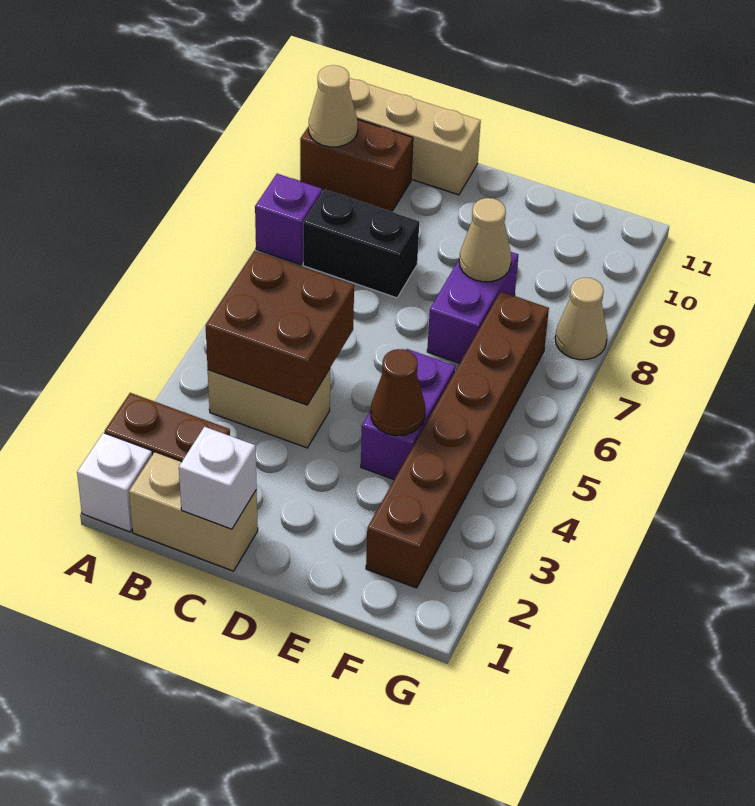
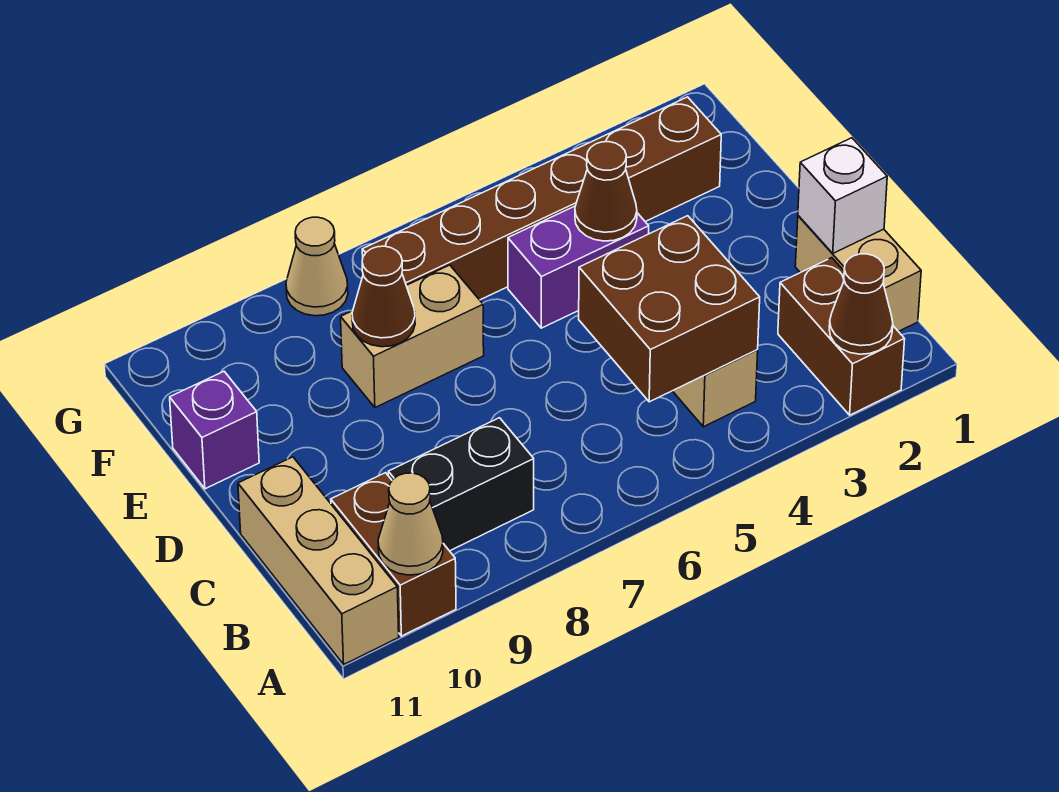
white brick A1 level 1 -> none
none -> brown cone A2 level 2
purple brick A8 level 1 -> purple brick E11 level 1
black brick B8:C8 level 1 -> black brick B8:B9 level 1
purple brick E7:E8 level 1 -> tan brick E7:E8 level 1
tan cone E8 level 2 -> brown cone E8 level 2

